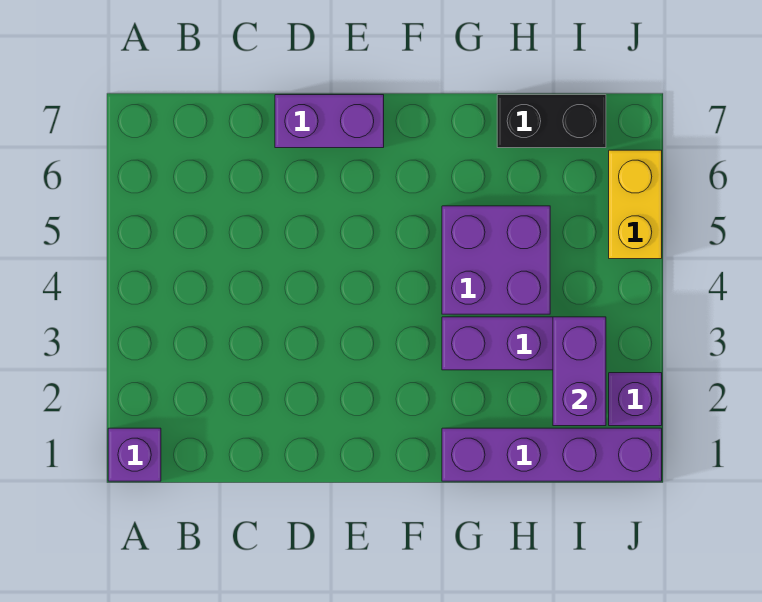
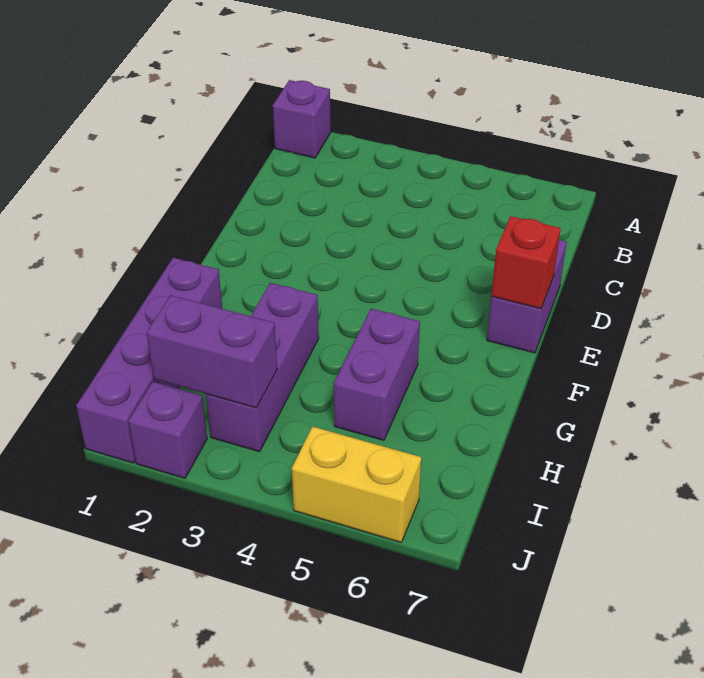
none -> red brick E7 level 2
purple brick G4:H5 level 1 -> purple brick G5:H5 level 1
black brick H7:I7 level 1 -> none

